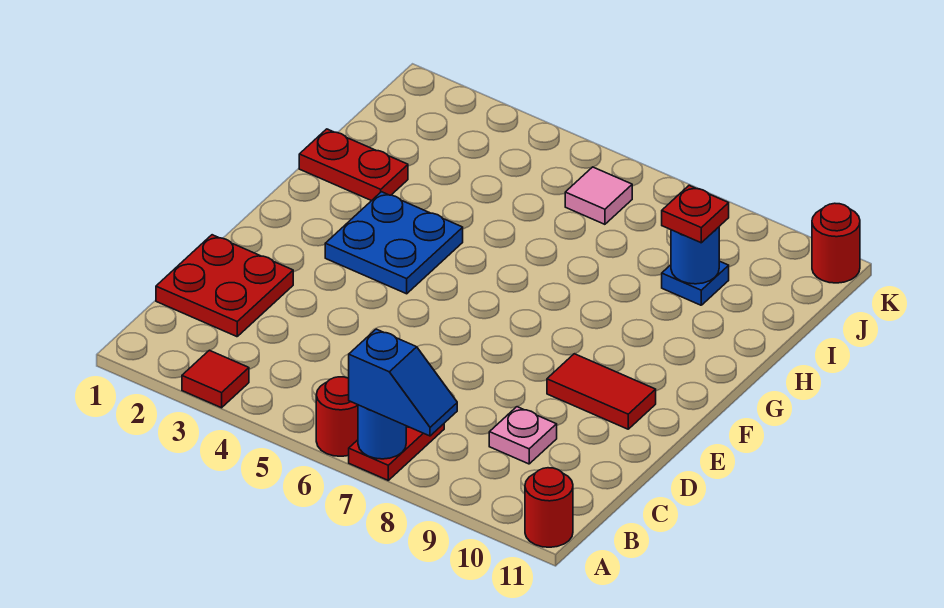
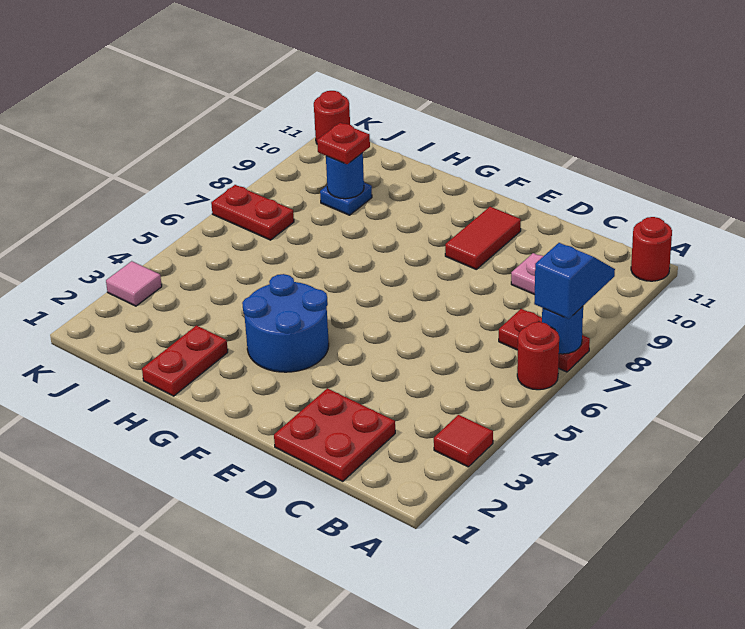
blue plate F3:G4 level 1 -> blue round brick F3:G4 level 1
pink tile J6 level 1 -> pink tile K3 level 1
none -> red plate J7:K7 level 1

